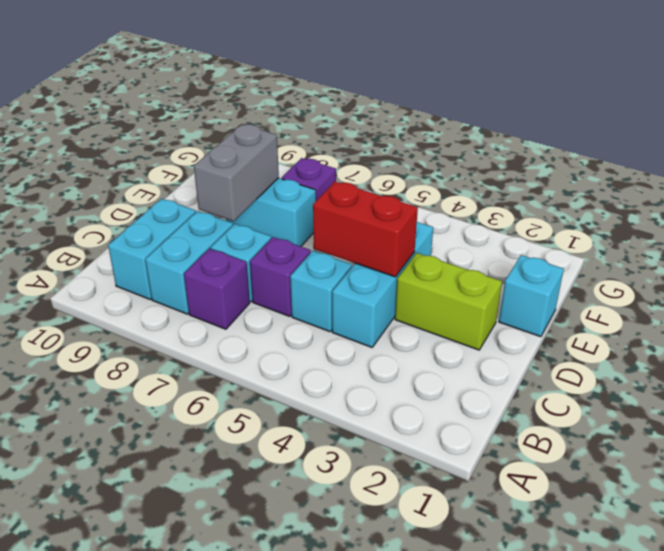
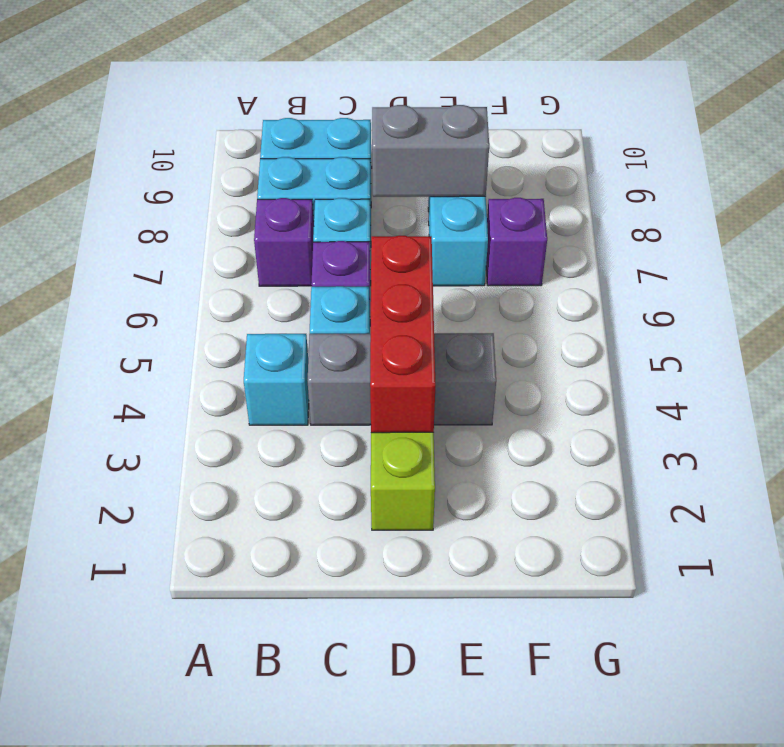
cyan brick C4:E4 level 1 -> grey brick C4:E4 level 1
red brick D4:D5 level 2 -> red brick D3:D5 level 2
cyan brick E1 level 1 -> cyan brick B4 level 1

